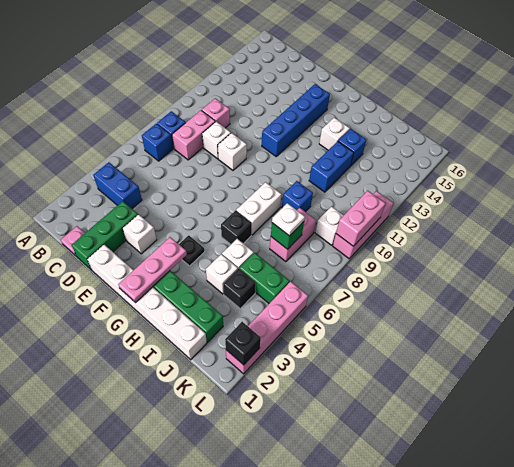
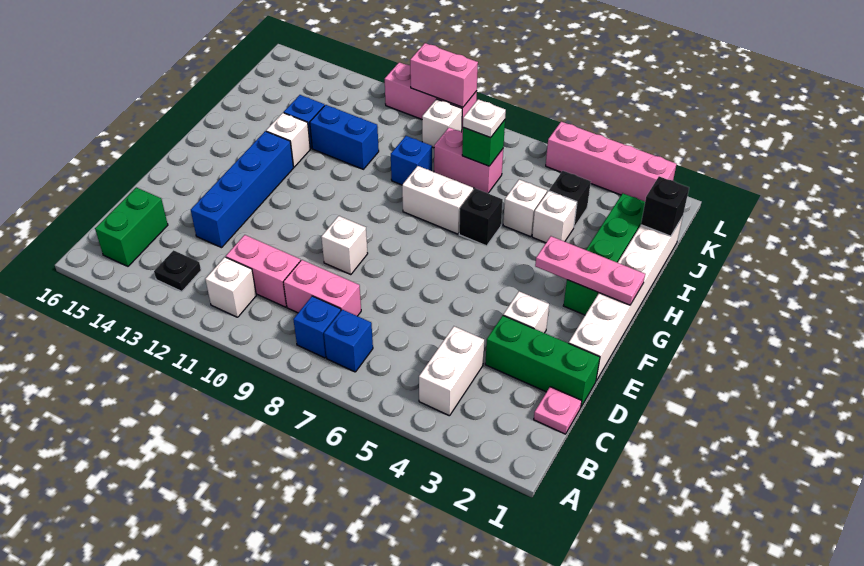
blue brick B4:C4 level 1 -> white brick B4:C4 level 1
pink brick C10 level 1 -> pink brick C10:C11 level 1
white brick D9 level 1 -> white brick B11 level 1
blue brick F11:F14 level 1 -> blue brick D13:G13 level 1
black plate G4 level 1 -> black plate B13 level 1
green brick J5:K5 level 1 -> green brick B15:C15 level 1
black brick L2 level 2 -> black brick J1 level 2

